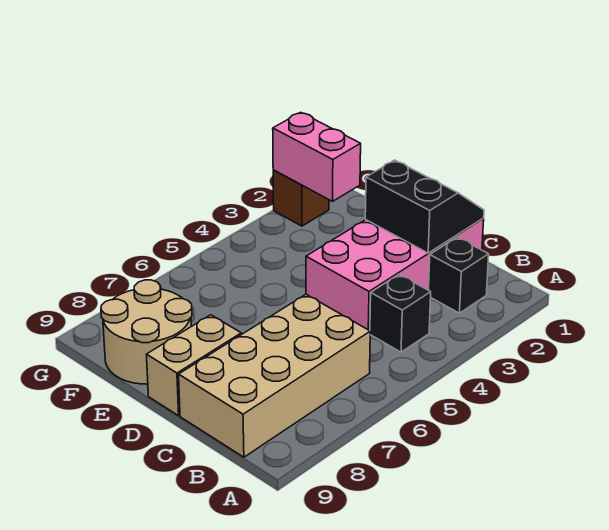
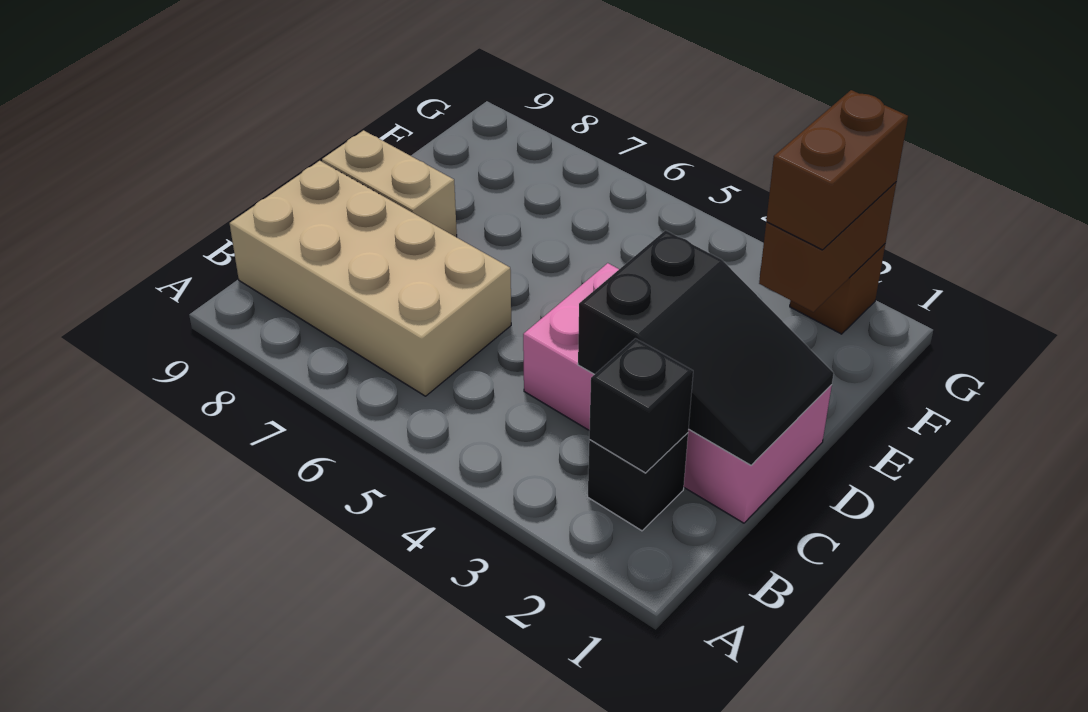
black brick B4 level 1 -> black brick B2 level 2
black slope C1:D2 level 2 top 2 -> black slope C1:D3 level 2 top 3
tan round brick E8:F9 level 1 -> none
pink brick F2:G2 level 2 -> brown brick F2:G2 level 2
none -> brown brick F2:G2 level 3

